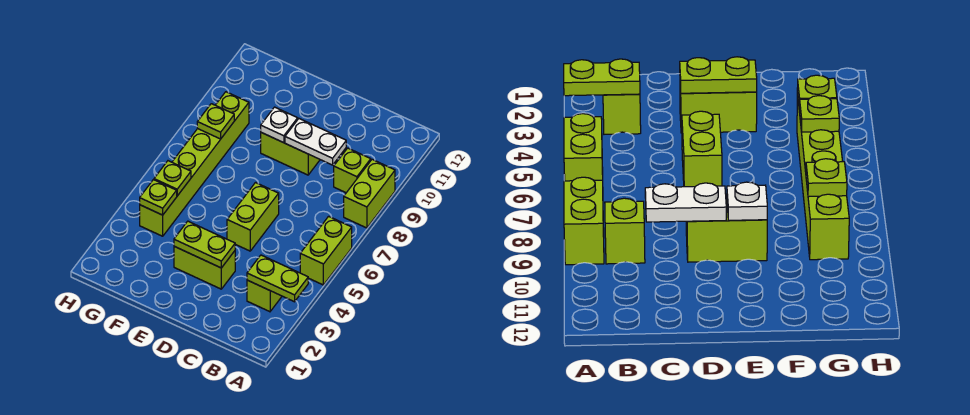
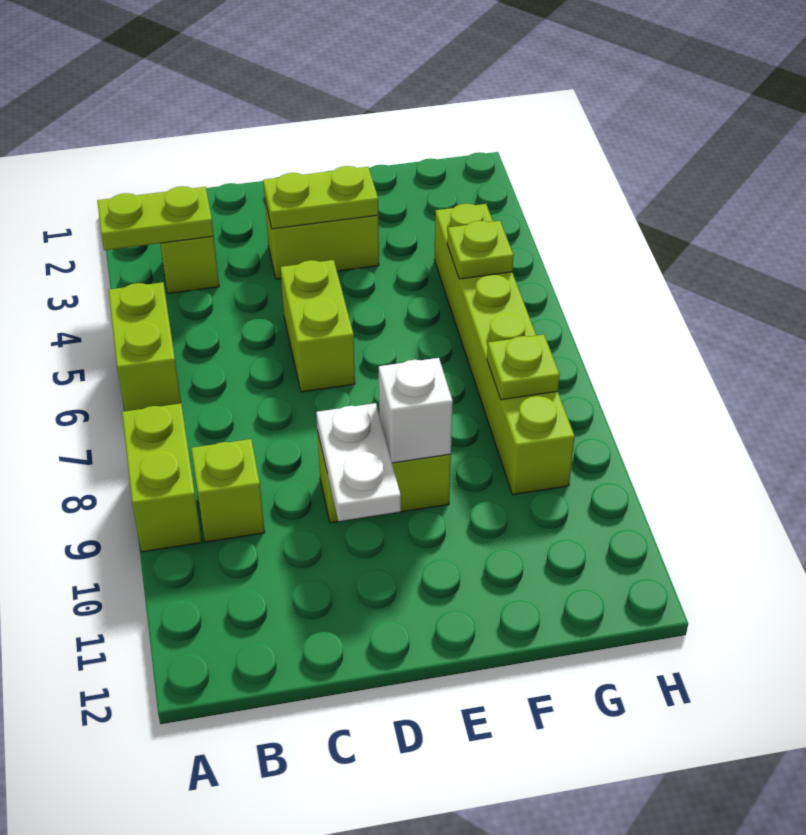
white plate C9:D9 level 2 -> white plate D9:D10 level 2
white plate E9 level 2 -> white brick E9 level 2
lime plate G4 level 2 -> none

